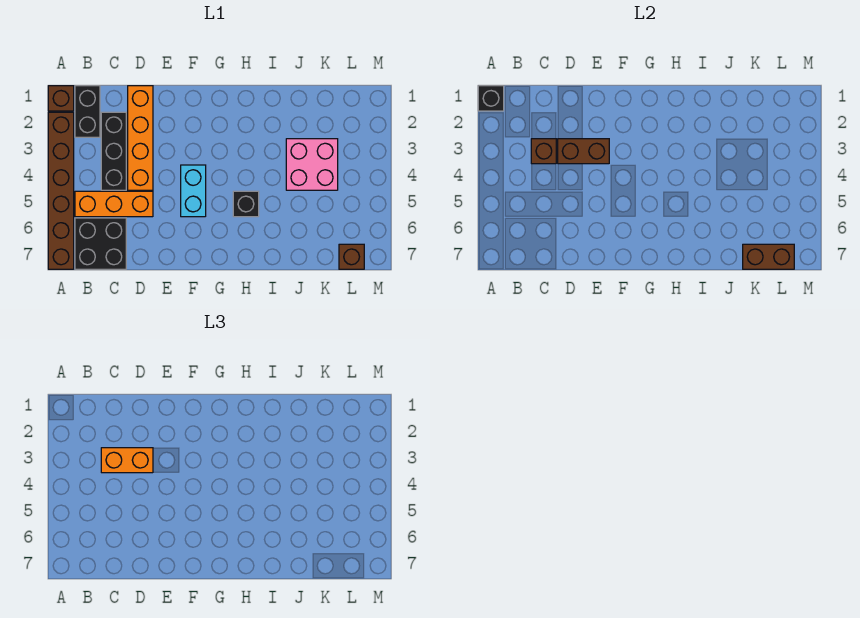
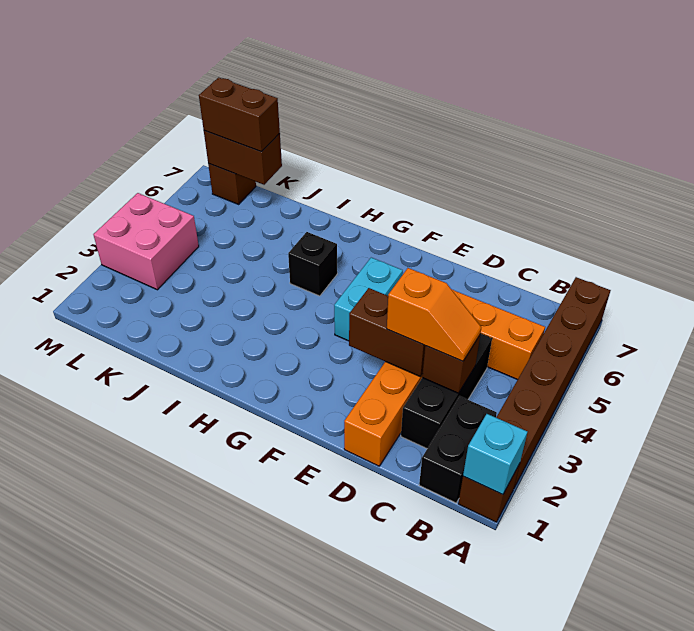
black brick A1 level 2 -> cyan brick A1 level 2
black brick B6:C7 level 1 -> none
orange brick C3:D3 level 3 -> orange slope C3:D3 level 3 top D
pink brick J3:K4 level 1 -> pink brick L3:M4 level 1
none -> brown brick K7:L7 level 3

